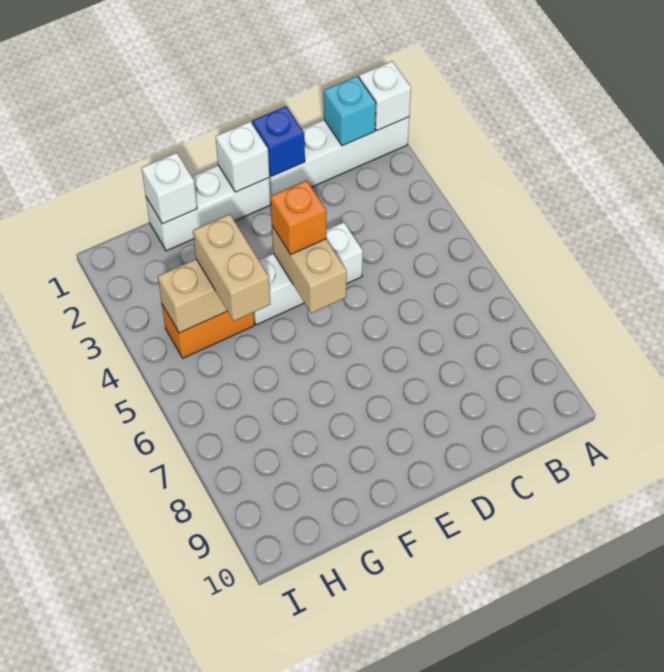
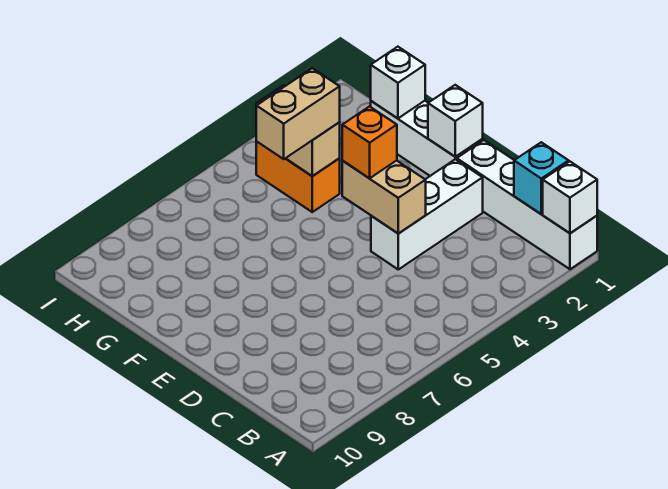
blue brick D1 level 2 -> none
white brick D4:F4 level 1 -> white brick D2:D4 level 1
tan brick E4:E5 level 2 -> tan brick D4:E4 level 2

